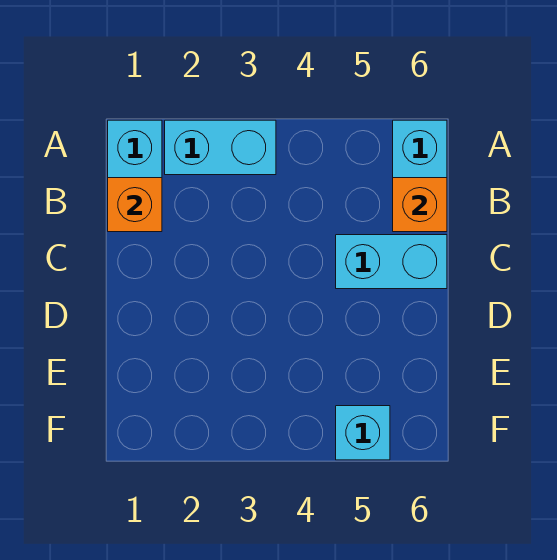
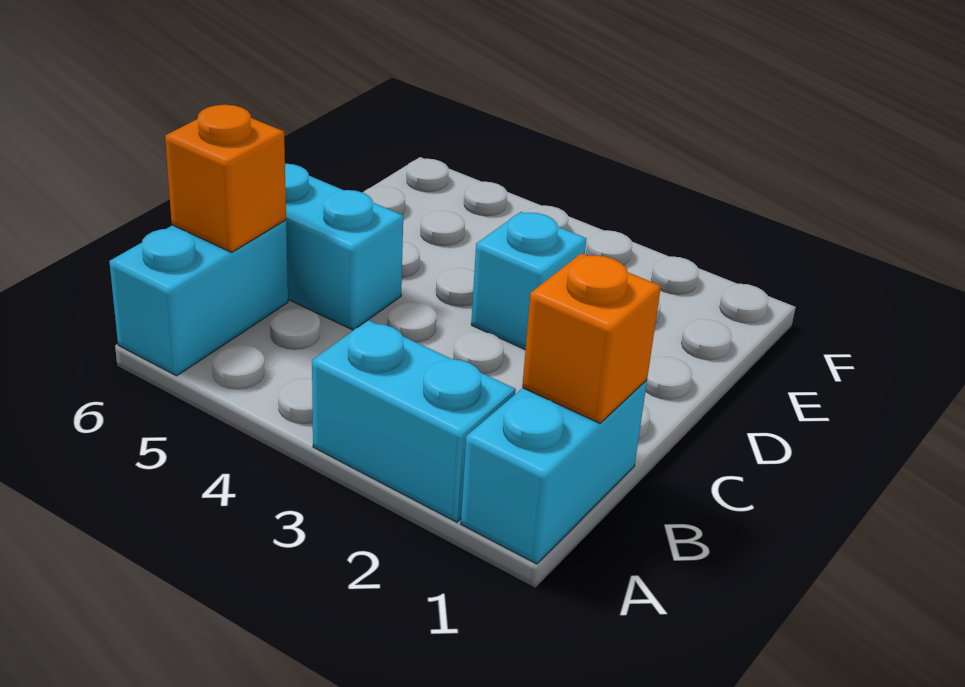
cyan brick F5 level 1 -> cyan brick D3 level 1

